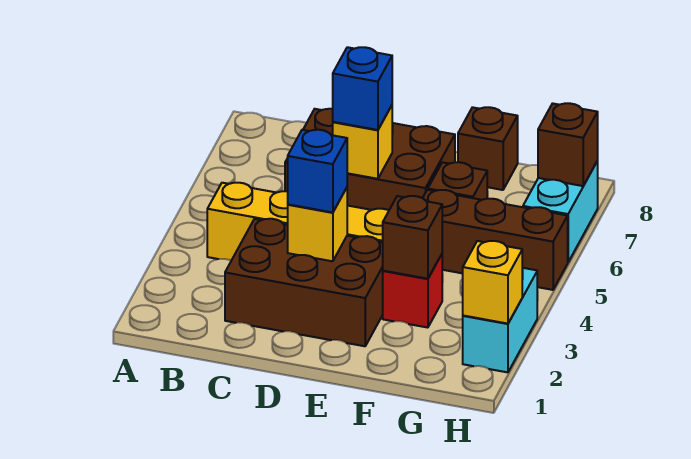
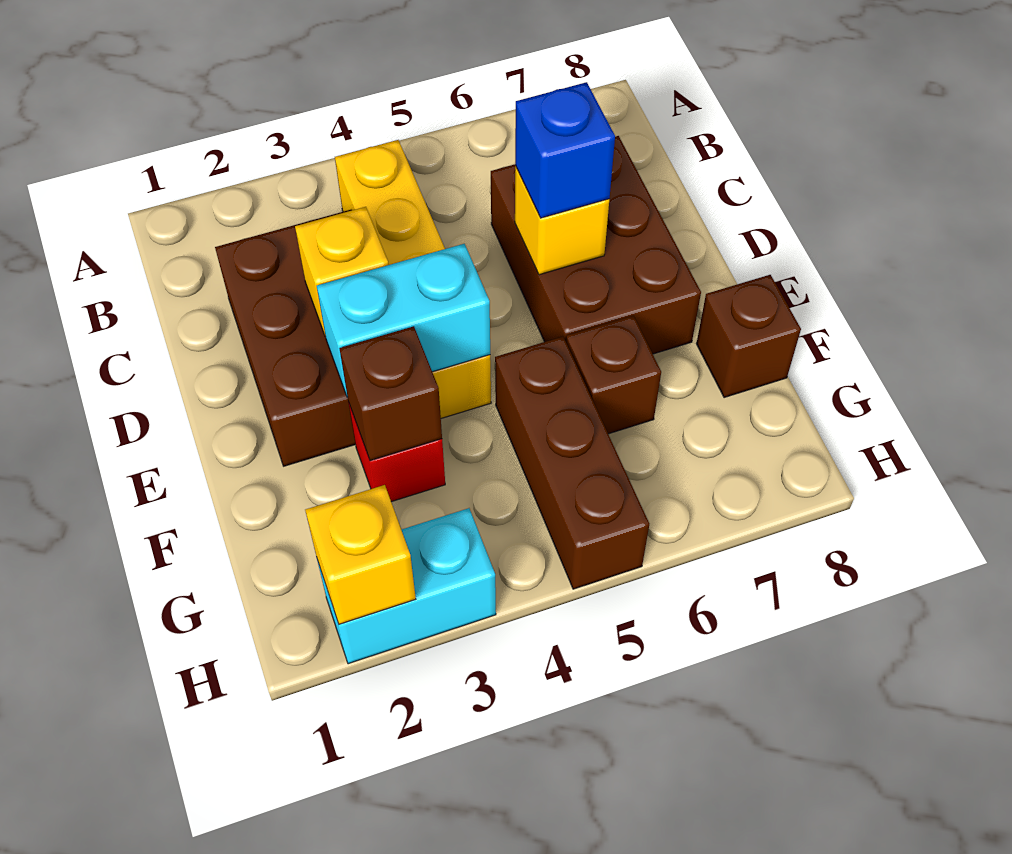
blue brick D3 level 3 -> none
cyan brick H6:H7 level 1 -> cyan brick E3:E4 level 2
brown brick H7 level 2 -> none

